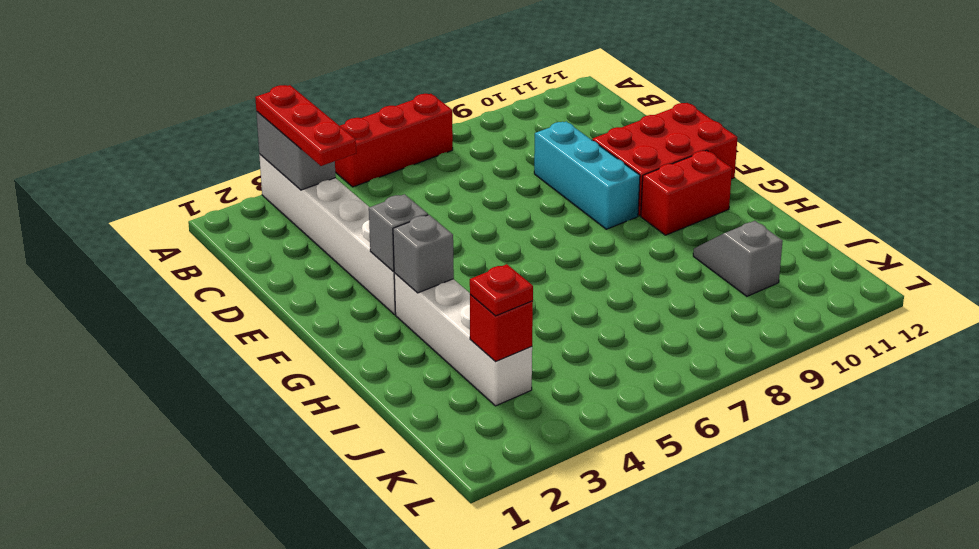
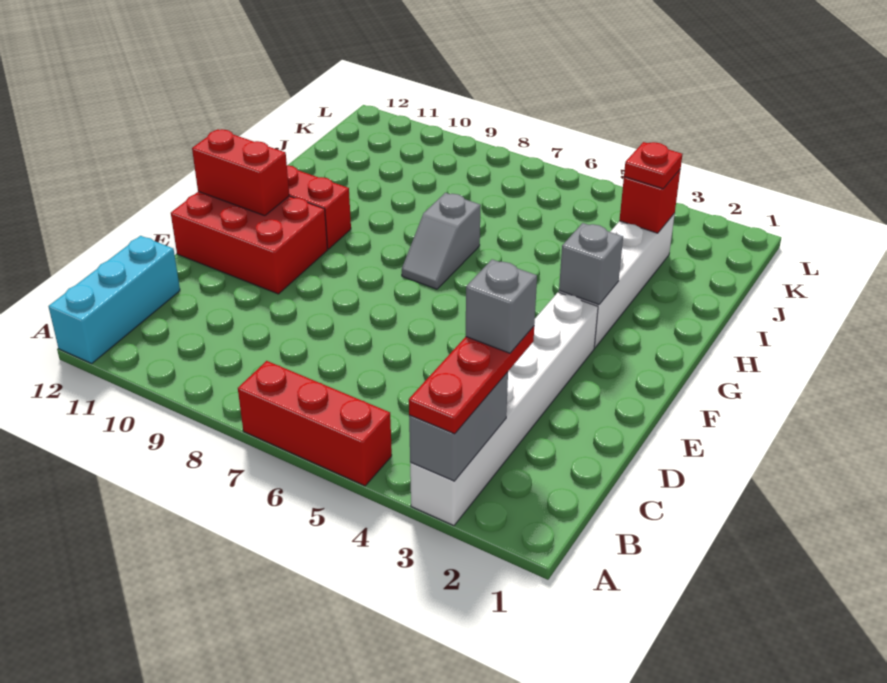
cyan brick D9:F9 level 1 -> cyan brick A12:C12 level 1
grey brick F3 level 2 -> grey brick C3 level 4
none -> red brick F11:F12 level 2
grey slope I10:J10 level 1 top J -> grey slope G7:H7 level 1 top H

